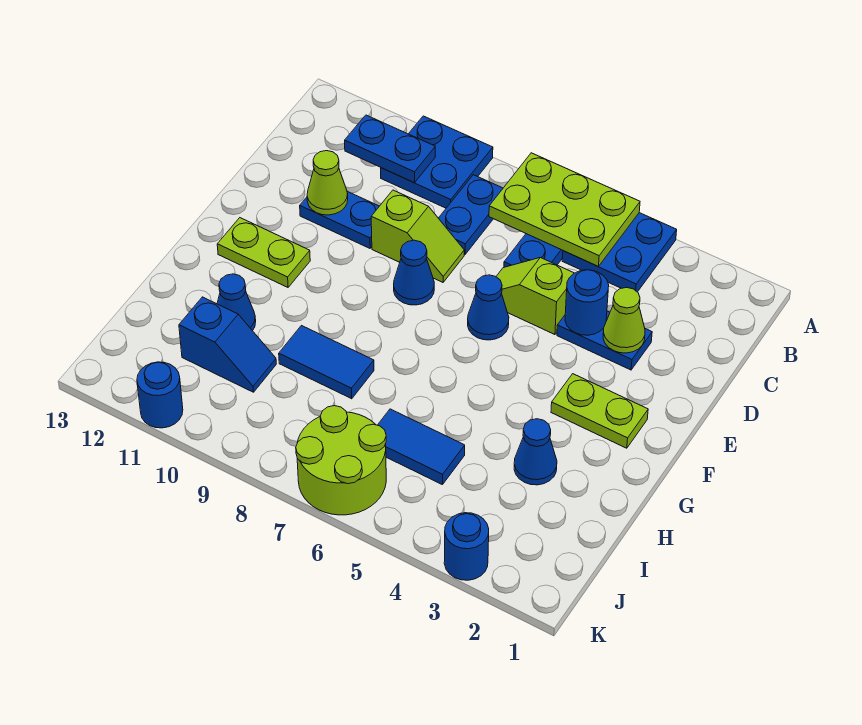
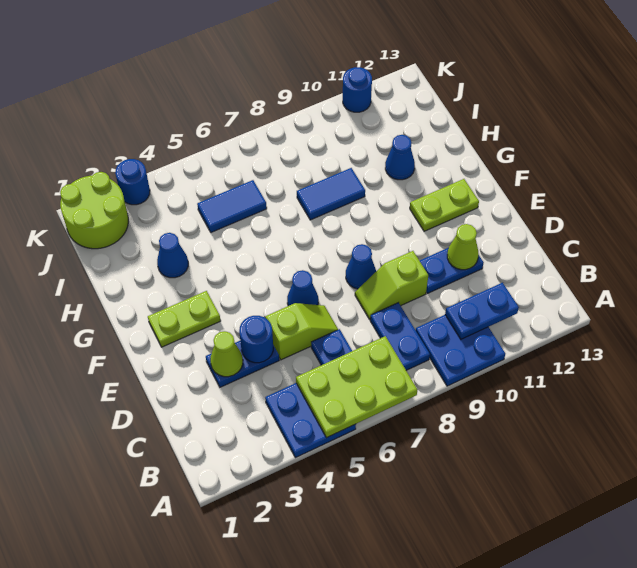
blue slope I10:I11 level 1 top 11 -> none
lime round brick J6:K7 level 1 -> lime round brick J1:K2 level 1

